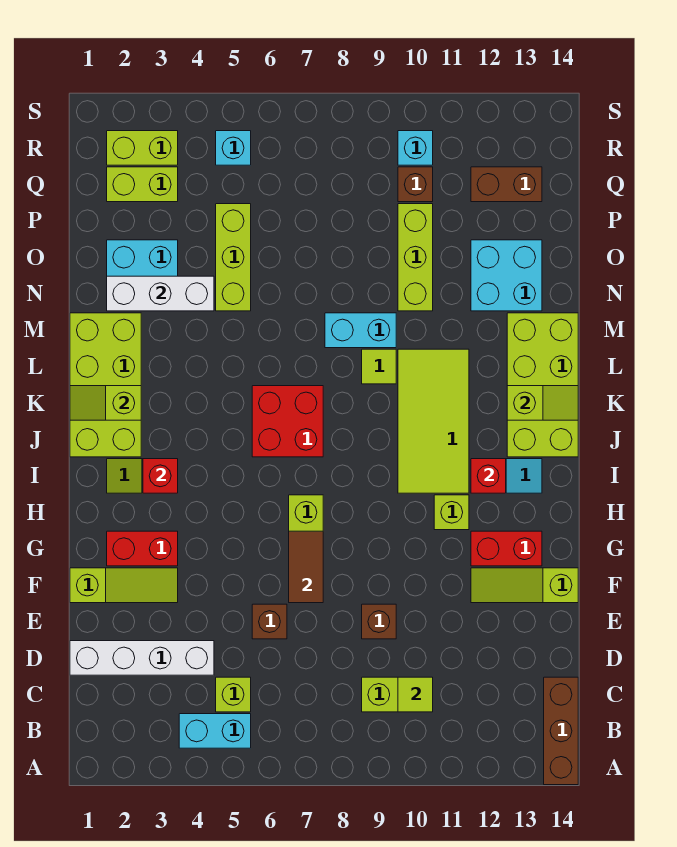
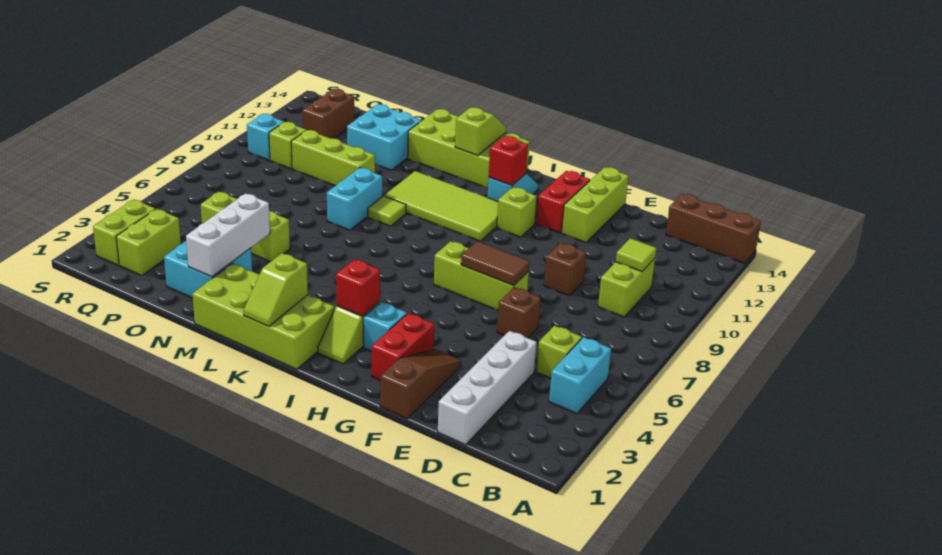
lime slope F1:F3 level 1 top 1 -> brown slope F1:F3 level 1 top 1
lime slope F12:F14 level 1 top 14 -> lime brick F12:F14 level 1
red brick J6:K7 level 1 -> none
brown brick Q10 level 1 -> lime brick Q10 level 1
cyan brick R5 level 1 -> cyan brick H3 level 1

